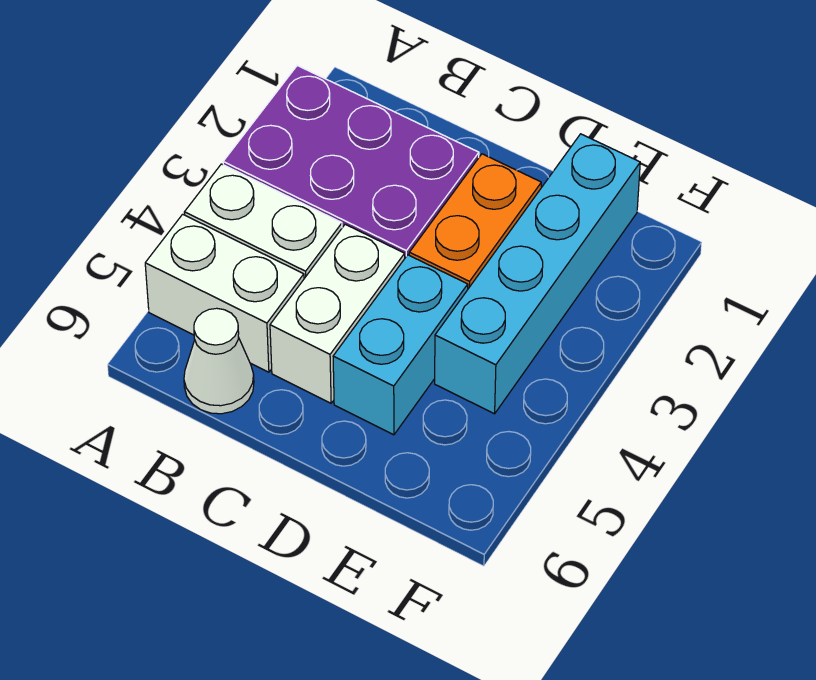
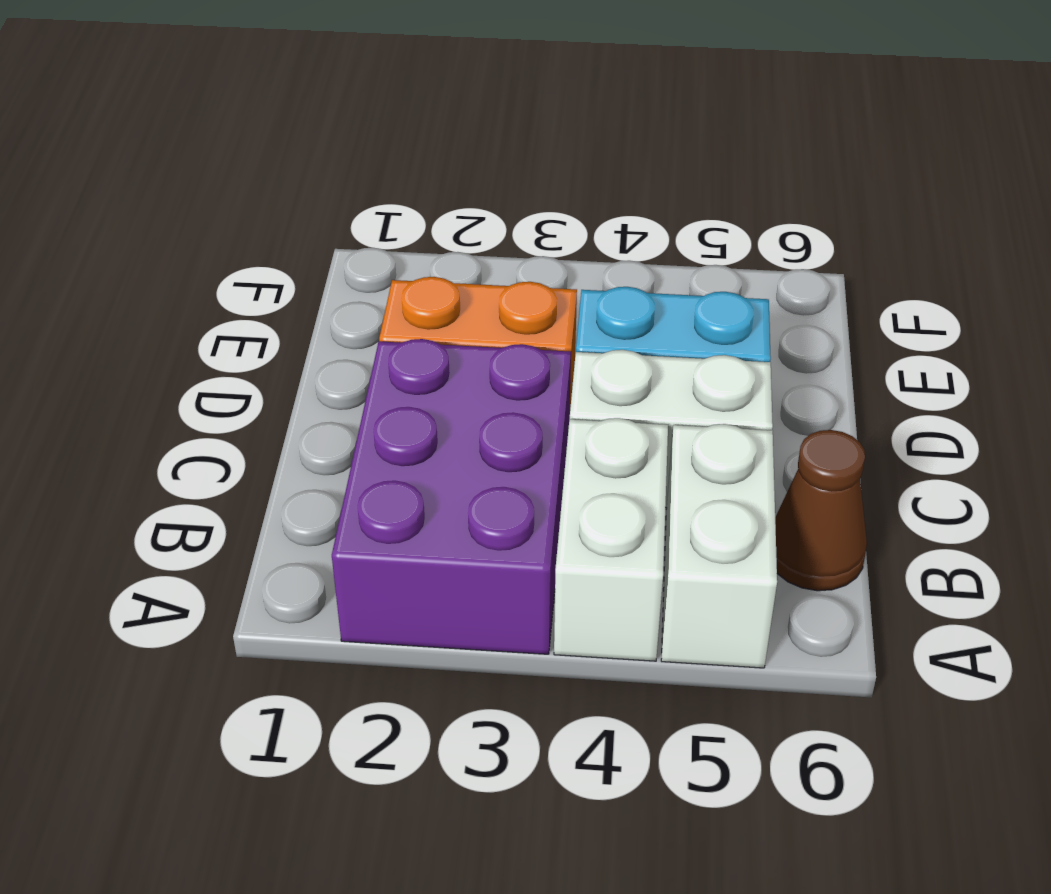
white cone B6 level 1 -> brown cone B6 level 1
cyan brick E1:E4 level 1 -> none

